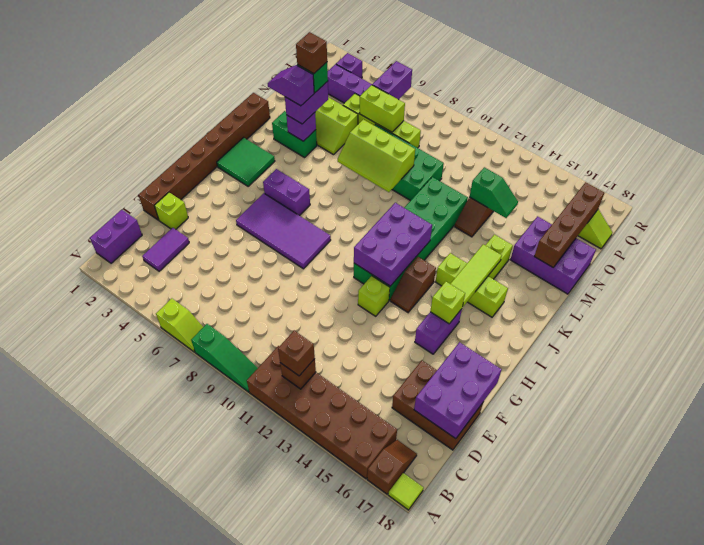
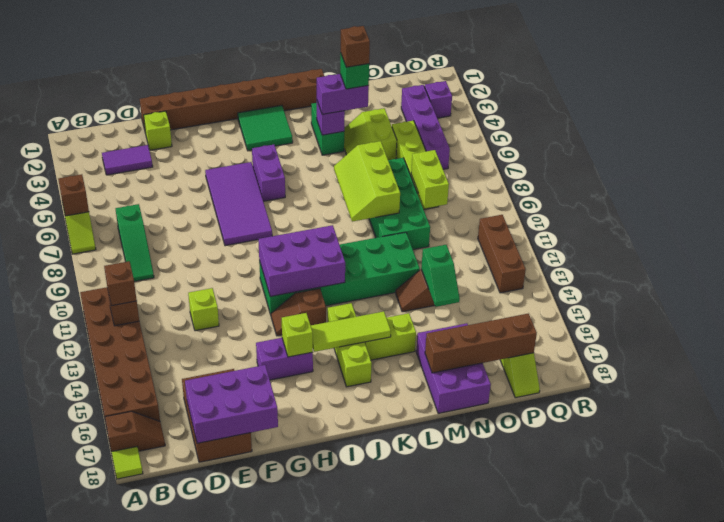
none -> brown brick A6 level 2
green slope A8:A10 level 1 top 8 -> green slope C7:C9 level 1 top 7
purple brick B1:C1 level 1 -> none
lime brick G12 level 1 -> lime brick E12 level 1
purple slope L3:L4 level 4 top 4 -> none
lime brick O6:O7 level 2 -> lime brick O8:O9 level 2
purple brick P6:Q6 level 2 -> none
none -> brown brick Q11:Q13 level 1

